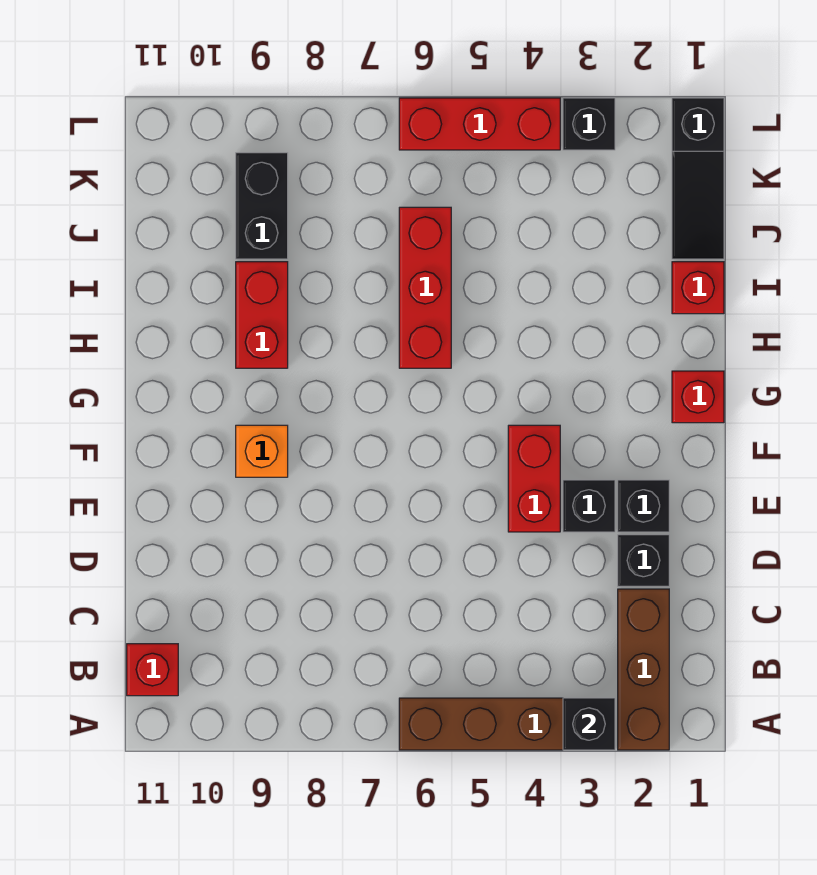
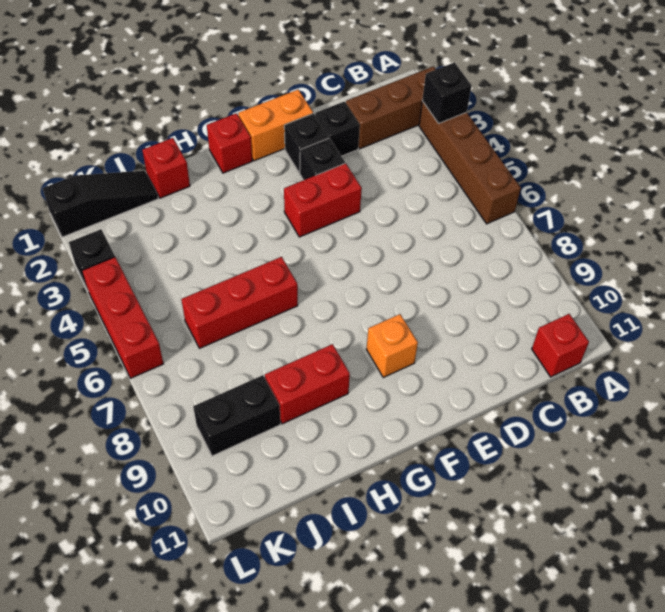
none -> orange brick E1:F1 level 1

